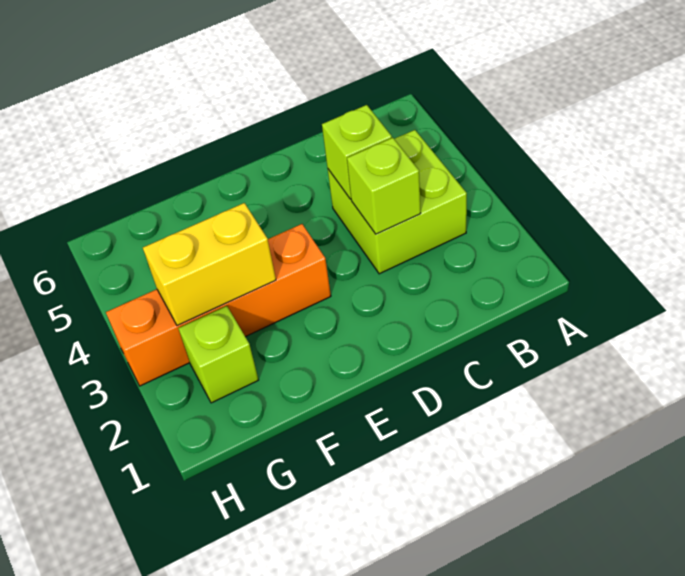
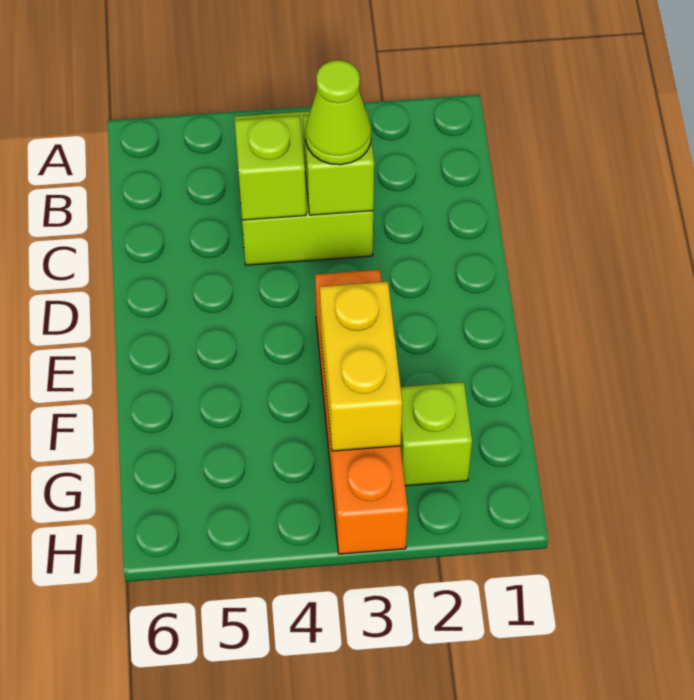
none -> lime cone C3 level 3

